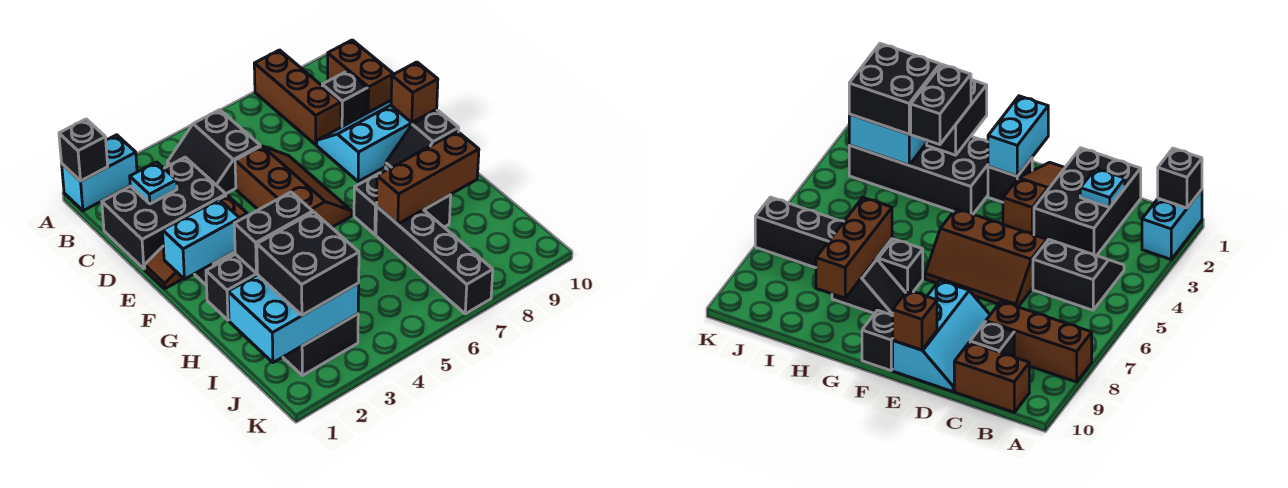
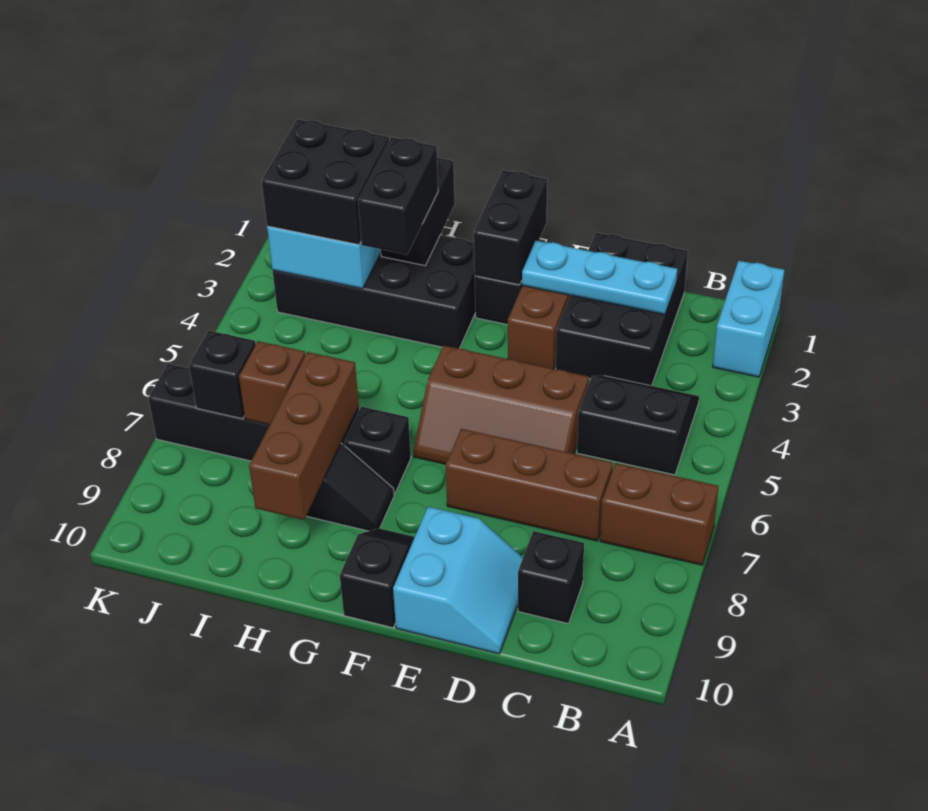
black brick A1 level 2 -> black brick J7 level 2
brown brick A8:C8 level 1 -> brown brick C7:E7 level 1
brown brick B10:C10 level 1 -> brown brick A7:B7 level 1
cyan plate C2 level 2 -> cyan plate C2:E2 level 2
cyan slope D8:E10 level 1 top E -> cyan slope D9:E10 level 1 top E
brown brick E10 level 2 -> brown brick I7 level 2
cyan brick F1:F2 level 2 -> black brick F1:F2 level 2

